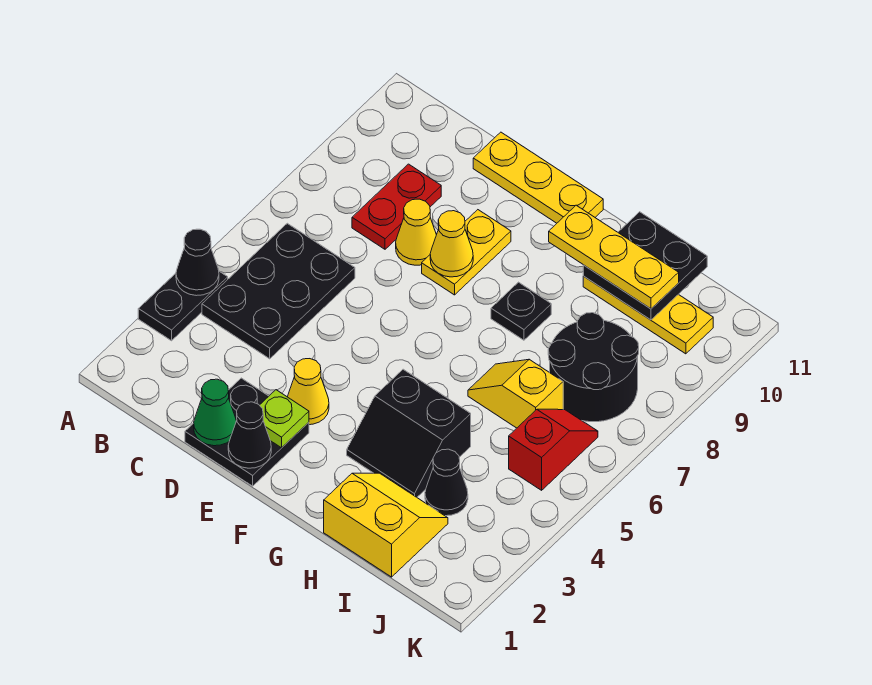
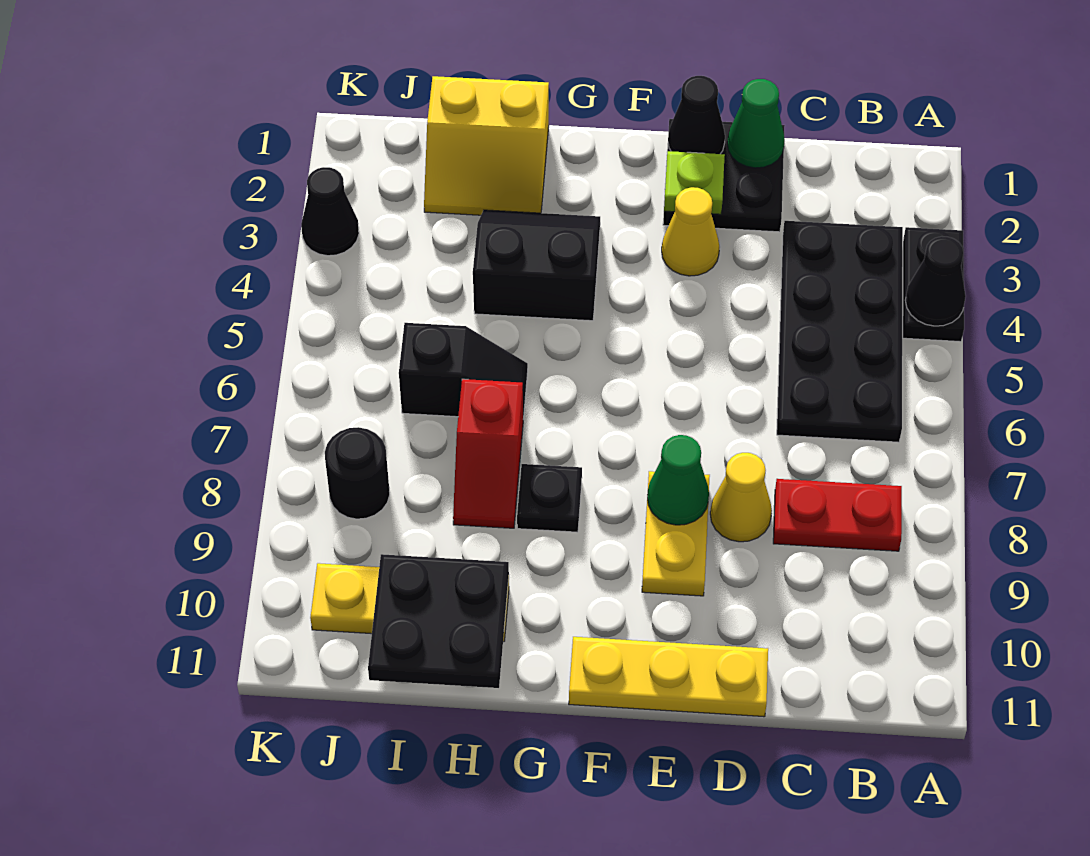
black plate B4:C6 level 1 -> black plate B3:C6 level 1
red plate C8:C9 level 1 -> red plate B8:C8 level 1
yellow cone E8 level 2 -> green cone E8 level 2
yellow plate G10:I10 level 3 -> none
yellow slope H6:I6 level 1 top I -> black slope H6:I6 level 1 top I
black cone I3 level 1 -> black cone K3 level 1
black round brick I7:J8 level 1 -> black round brick J8 level 1
red slope J5:J6 level 1 top 5 -> red slope H7:H8 level 1 top 7

